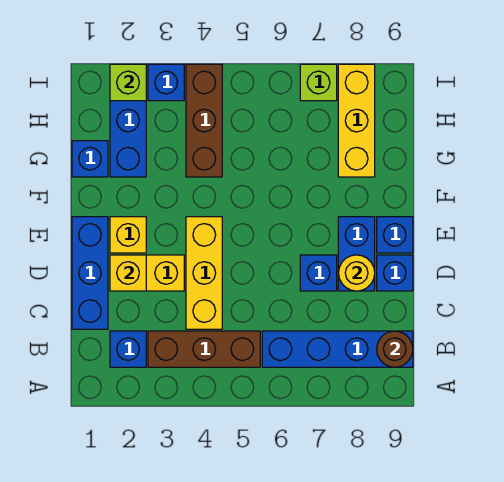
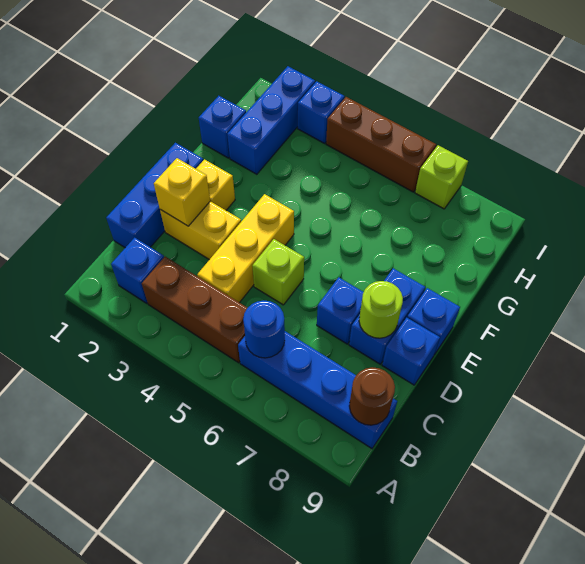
none -> blue round brick B6 level 2
yellow round brick D8 level 2 -> lime round brick D8 level 2
brown brick G4:I4 level 1 -> brown brick I4:I6 level 1
yellow brick G8:I8 level 1 -> none
lime brick I2 level 2 -> lime brick D5 level 1

